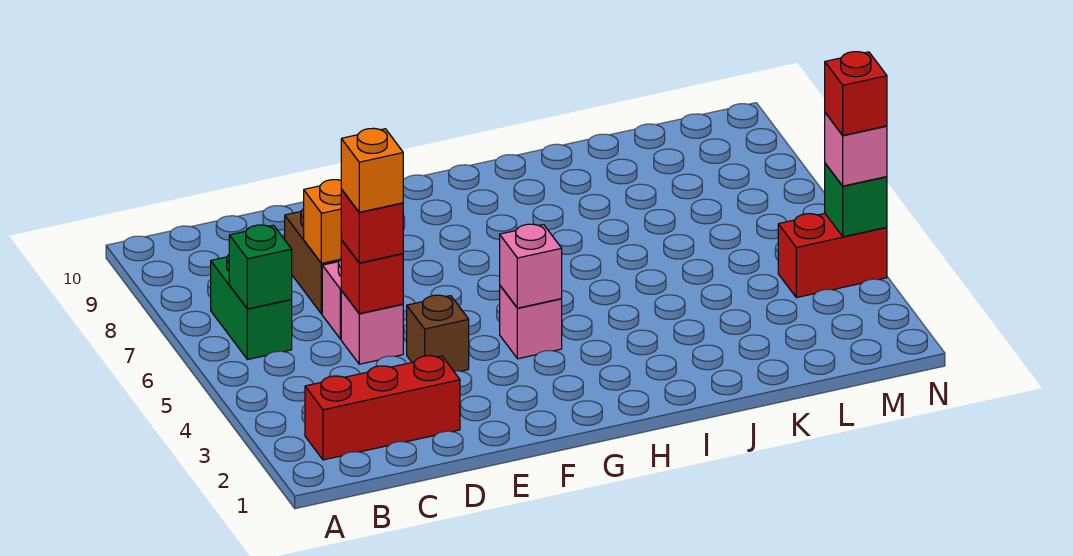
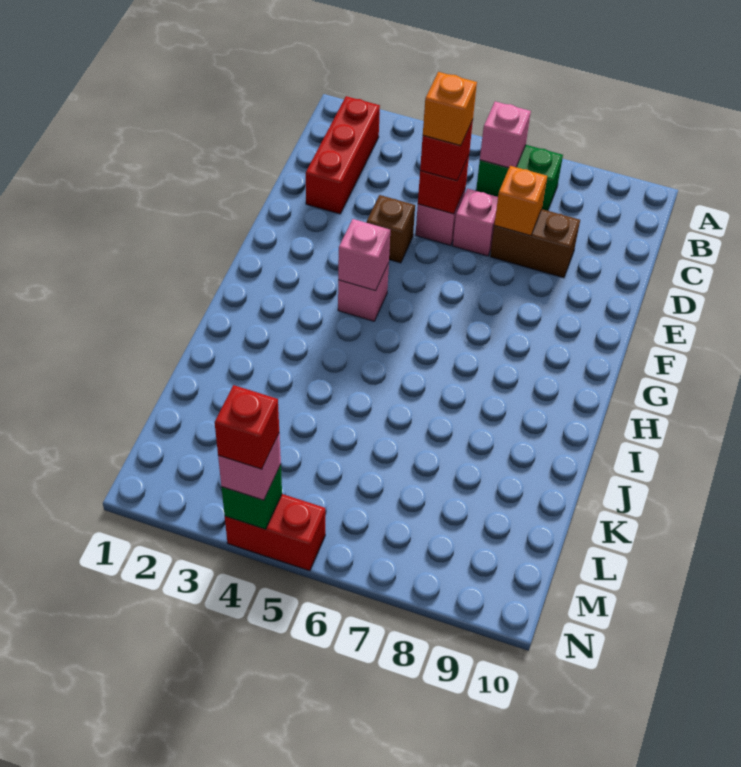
green brick B6 level 2 -> pink brick B6 level 2
red brick M4:N4 level 1 -> red brick N4:N5 level 1

